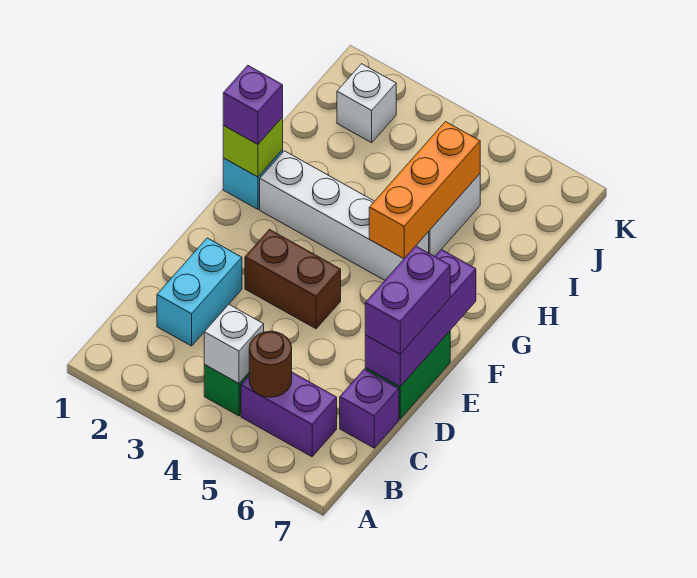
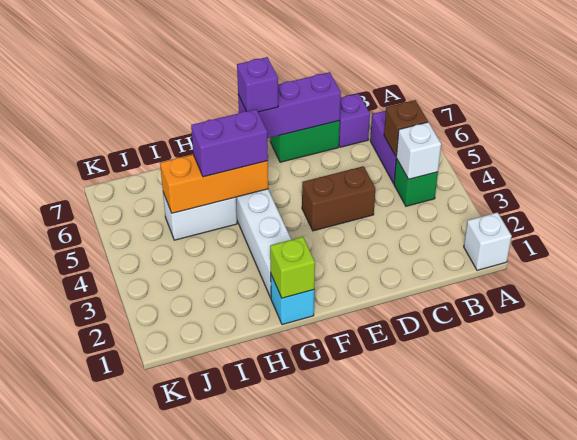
brown round brick B5 level 2 -> brown brick B5 level 2
cyan brick C2:D2 level 1 -> none
purple brick D7:E7 level 3 -> purple brick G5:H5 level 3
brown brick E3:E4 level 1 -> brown brick D4:E4 level 1
purple brick G1 level 3 -> purple brick F7 level 3
white brick J2 level 1 -> white brick A1 level 1

